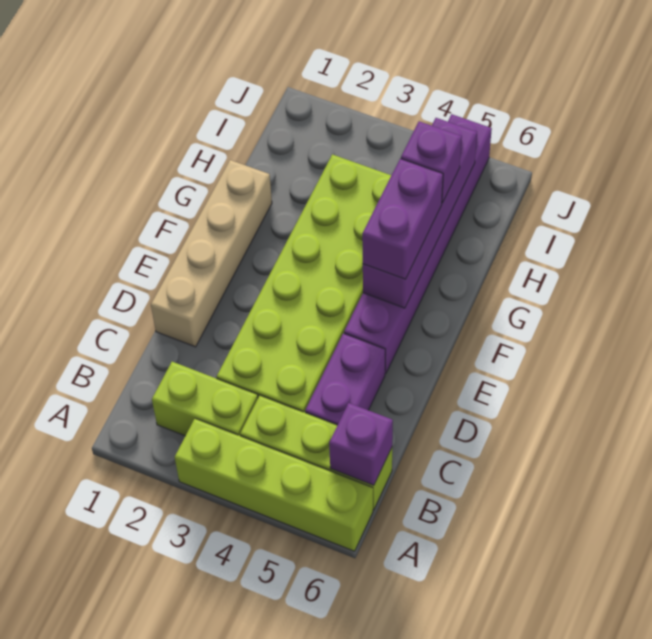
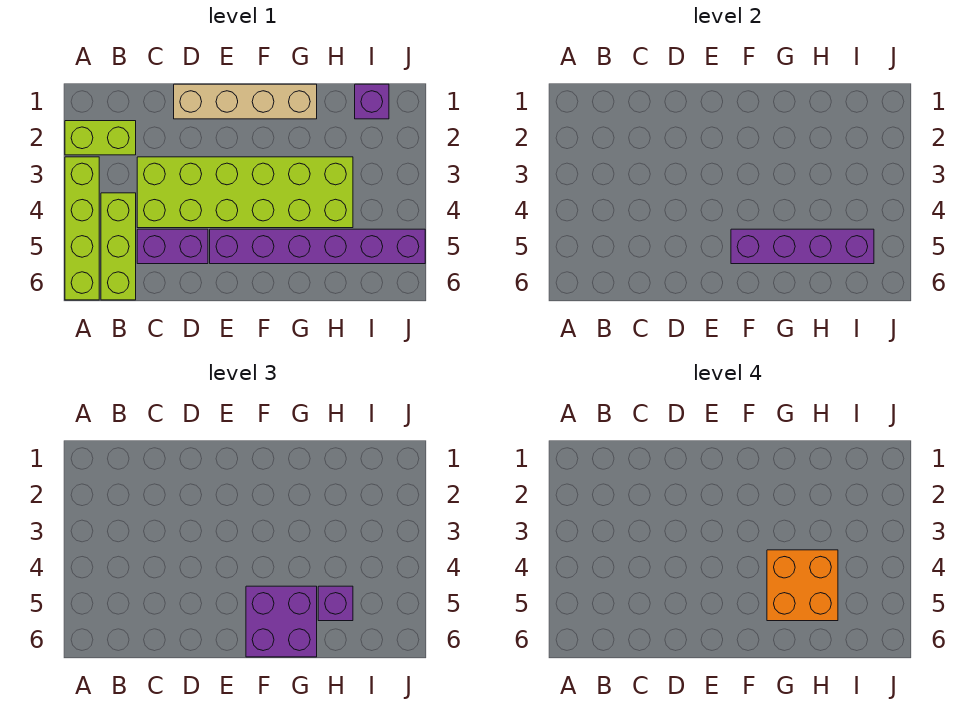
lime brick B2:B3 level 1 -> lime brick A2:B2 level 1
purple brick B6 level 2 -> purple brick I1 level 1
purple brick F5:G5 level 3 -> purple brick F5:G6 level 3
none -> orange brick G4:H5 level 4

